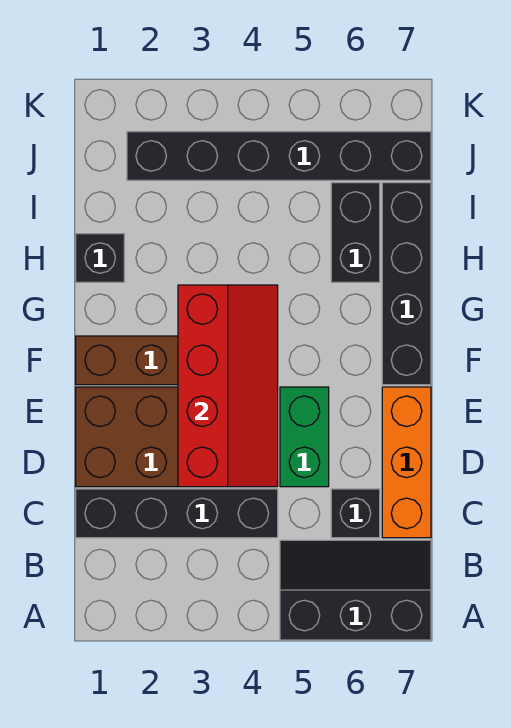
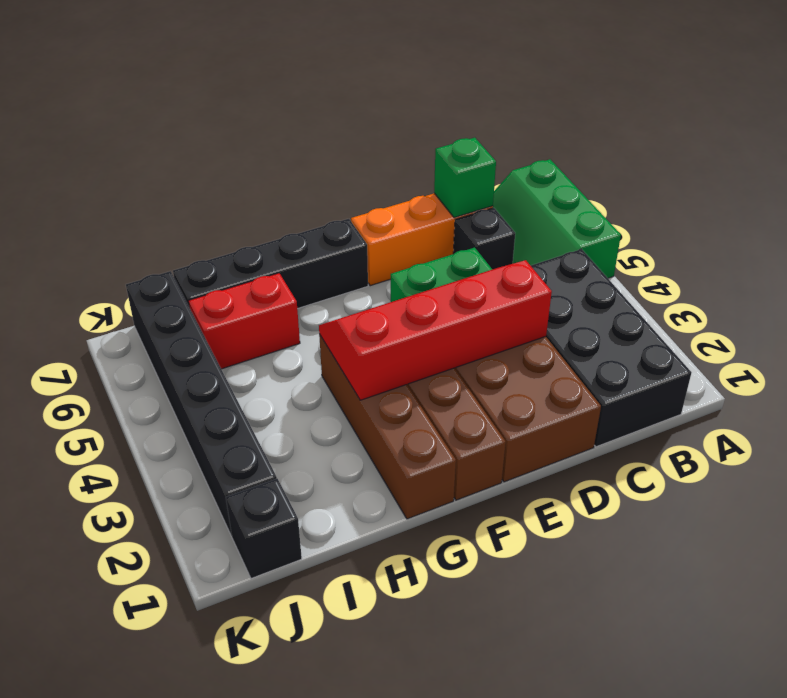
black slope A5:B7 level 1 top A -> green slope A5:B7 level 1 top A
black brick C1:C4 level 1 -> black brick B1:C4 level 1
none -> green brick C7 level 2
none -> brown brick G1:G4 level 1
black brick H1 level 1 -> black brick J1 level 1
black brick H6:I6 level 1 -> red brick H6:I6 level 1

